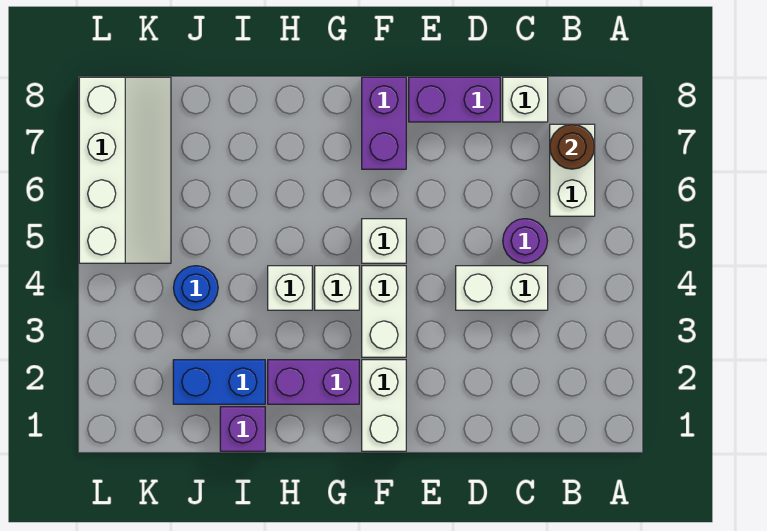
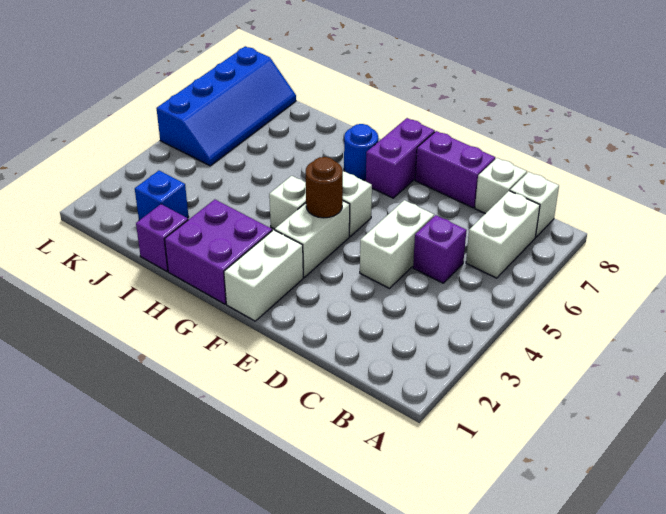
brown round brick B7 level 2 -> brown round brick F4 level 2
white brick C4:D4 level 1 -> white brick D4:D5 level 1
purple round brick C5 level 1 -> purple brick C5 level 1
purple brick G2:H2 level 1 -> purple brick G1:H2 level 1
white brick H4 level 1 -> white brick B8 level 1
blue brick I2:J2 level 1 -> blue brick J2 level 1
blue round brick J4 level 1 -> blue round brick G7 level 1
white slope K5:L8 level 1 top L -> blue slope K5:L8 level 1 top L

